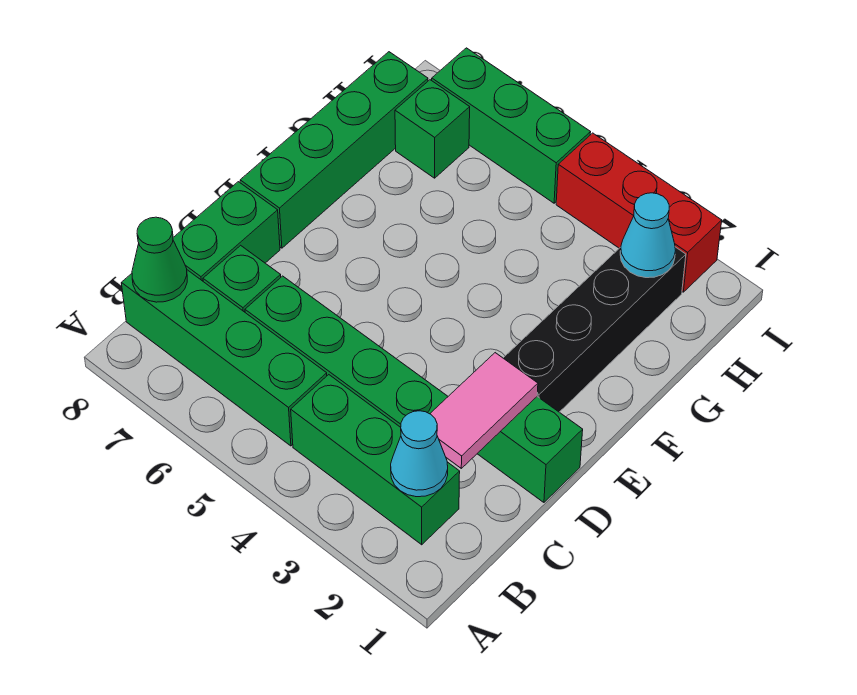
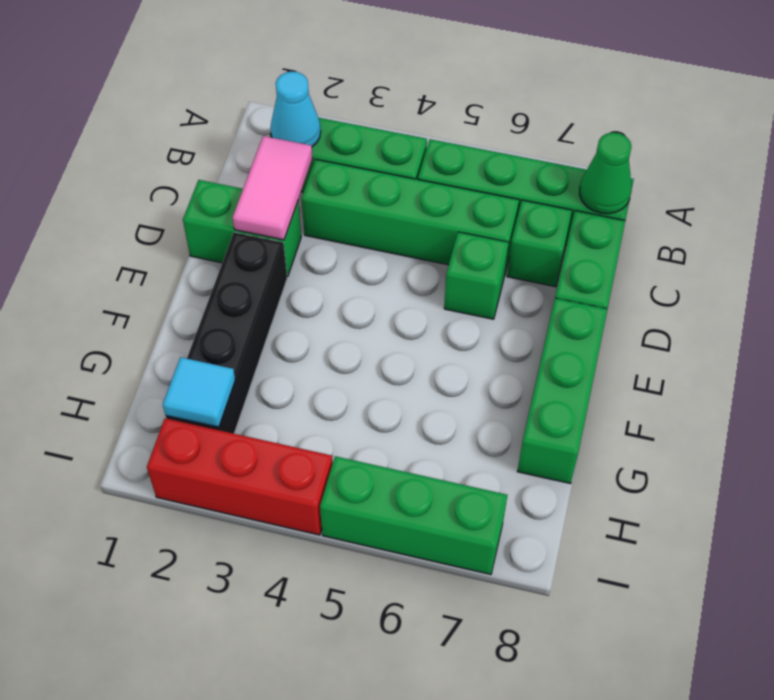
green brick E8:H8 level 1 -> green brick E8:G8 level 1
cyan cone H2 level 2 -> cyan tile H2 level 2
green brick H7 level 1 -> green brick D6 level 1

